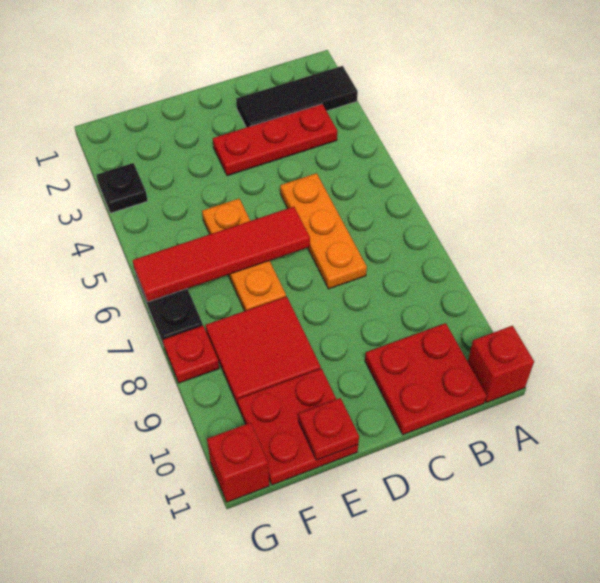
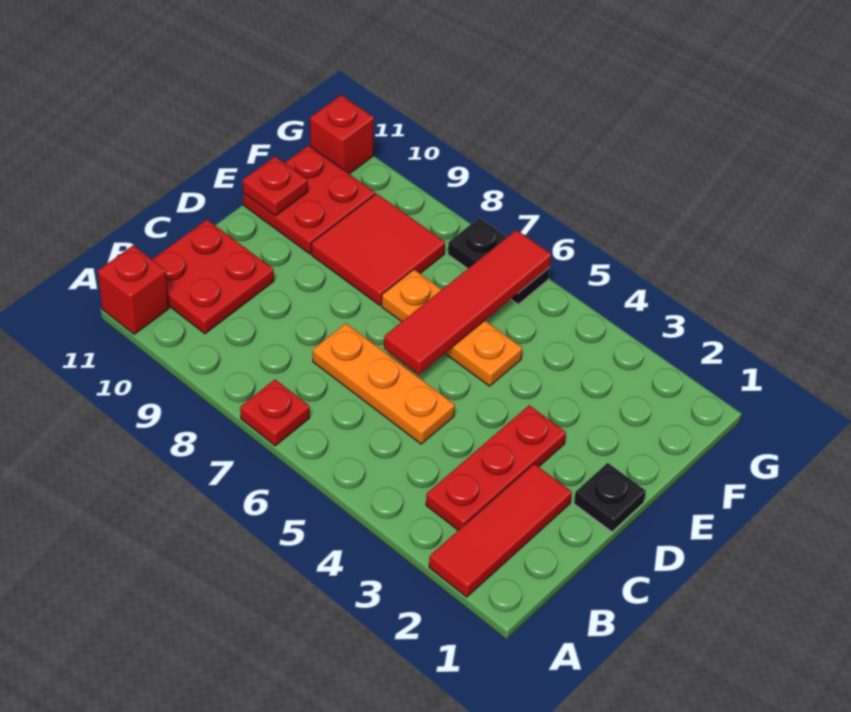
black tile A2:C2 level 1 -> red tile A2:C2 level 1
black plate G3 level 1 -> black plate D1 level 1
red plate G8 level 1 -> red plate A7 level 1

